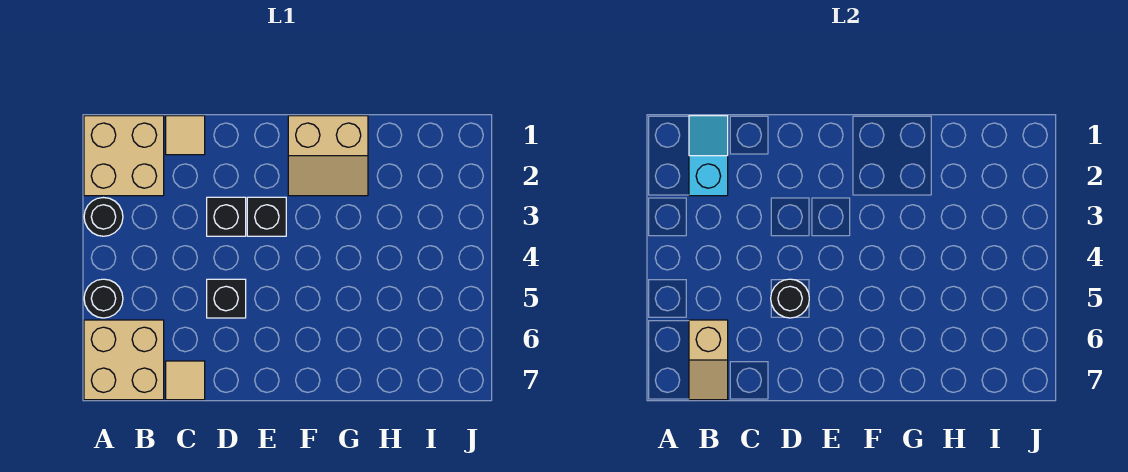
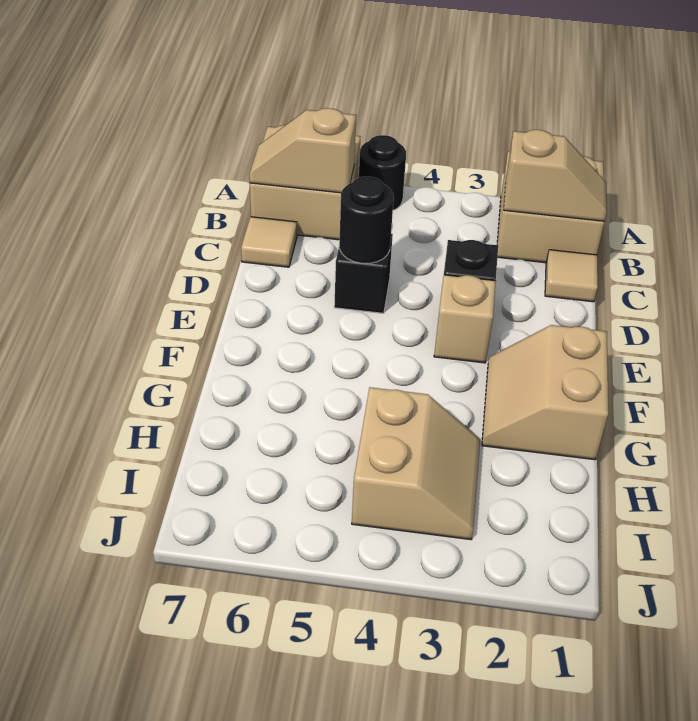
black round brick A3 level 1 -> none
cyan slope B1:B2 level 2 top 2 -> tan slope B1:B2 level 2 top 2
black brick E3 level 1 -> tan brick E3 level 1
none -> tan slope H3:I4 level 1 top 4

